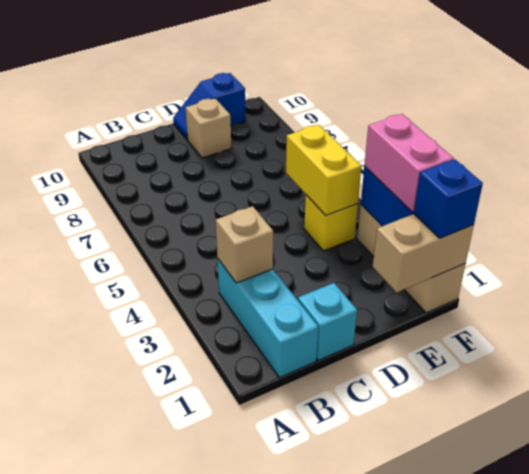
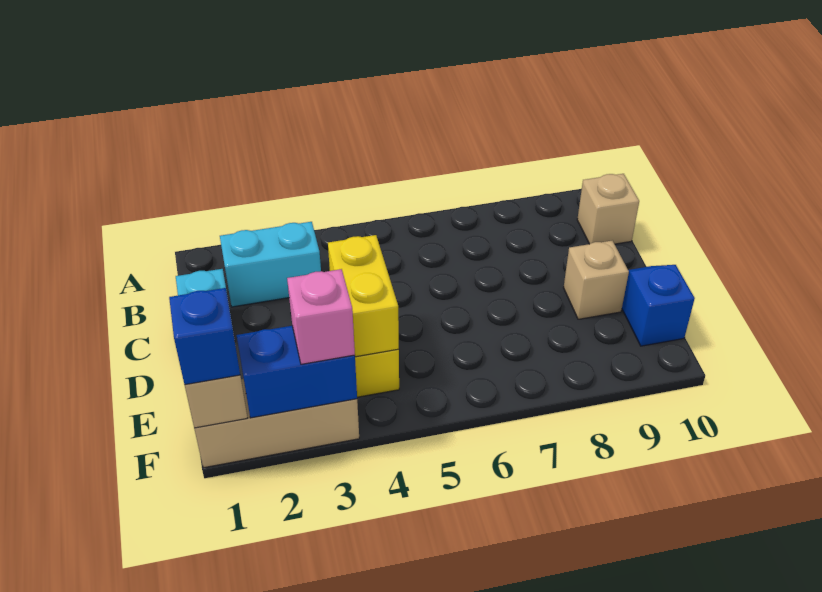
cyan brick B1:B3 level 1 -> cyan brick B2:B3 level 1
tan brick B3 level 2 -> tan brick B10 level 1
yellow brick E4:E5 level 2 -> yellow brick D4:E4 level 2
pink brick F2:F3 level 3 -> pink brick F3 level 3

